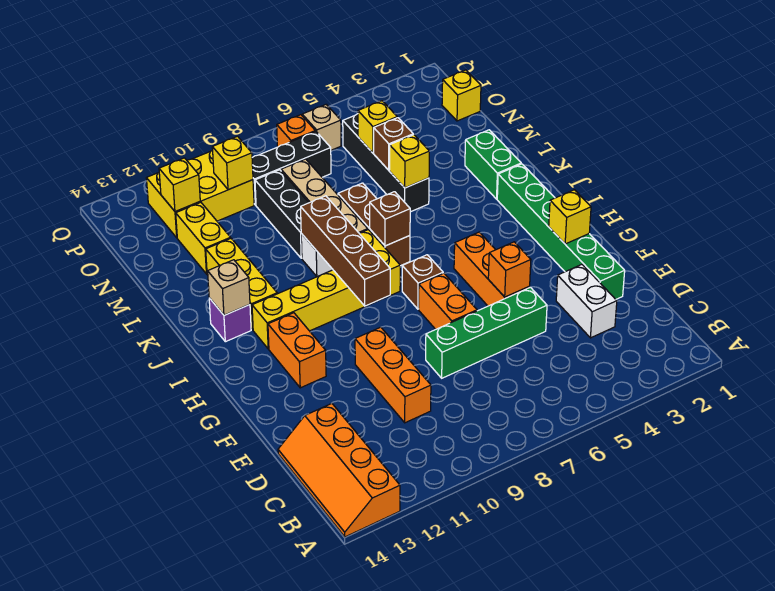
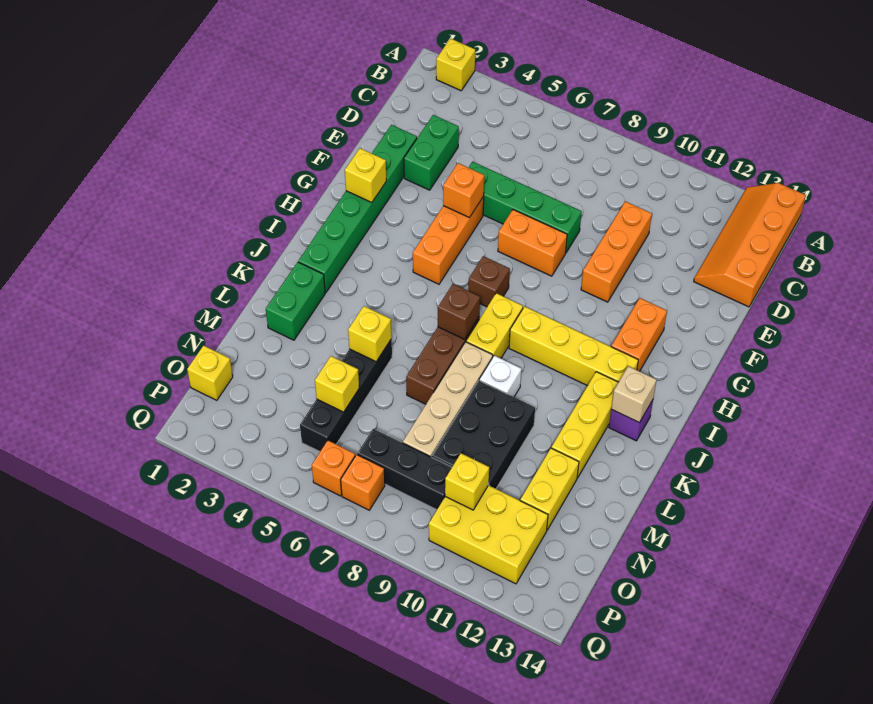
orange slope A13:D14 level 1 top 13 -> orange slope A13:D14 level 1 top 14
white brick D3:E3 level 1 -> green brick D3:E3 level 1
orange brick F7:G7 level 1 -> orange brick F7:F8 level 1
brown brick H9:K9 level 2 -> none
black brick L9:N9 level 1 -> black brick L9:N10 level 1
brown brick M5 level 2 -> none
yellow brick O12 level 2 -> yellow brick A2 level 1
tan brick P6 level 1 -> orange brick P6 level 1

